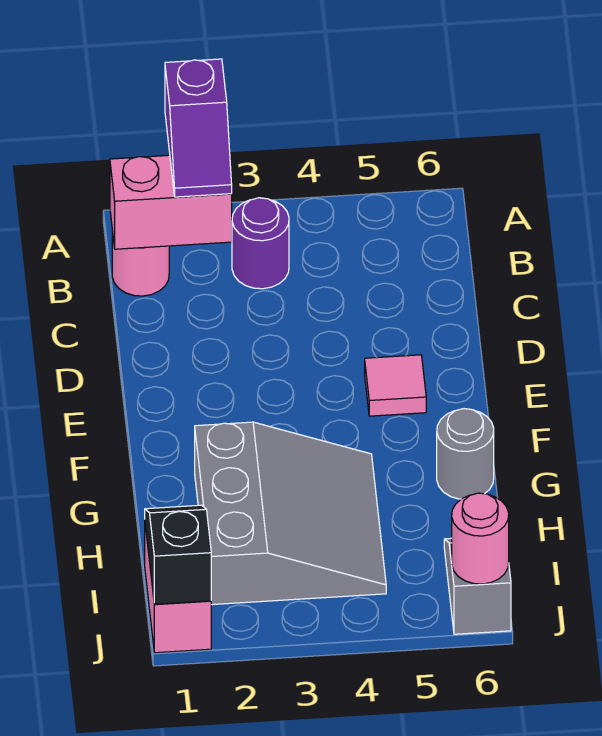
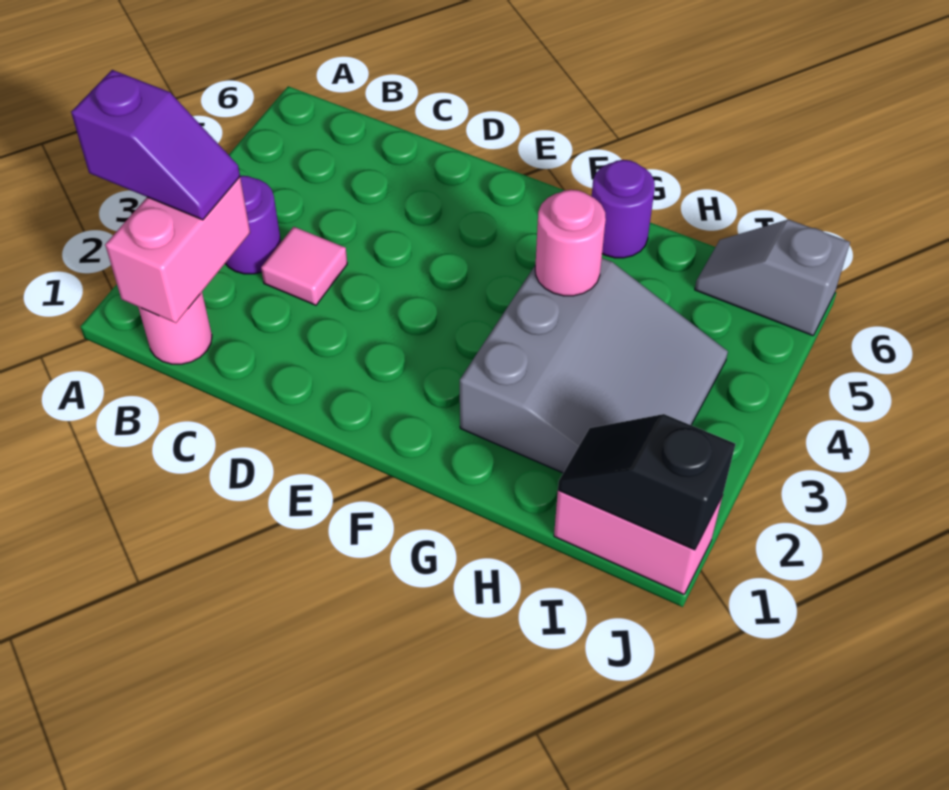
pink tile E5 level 1 -> pink tile C3 level 1
grey slope G2:I4 level 1 top 2 -> grey slope G2:I4 level 1 top G
grey round brick G6 level 1 -> purple round brick G6 level 1
pink round brick J6 level 2 -> pink round brick G4 level 2

